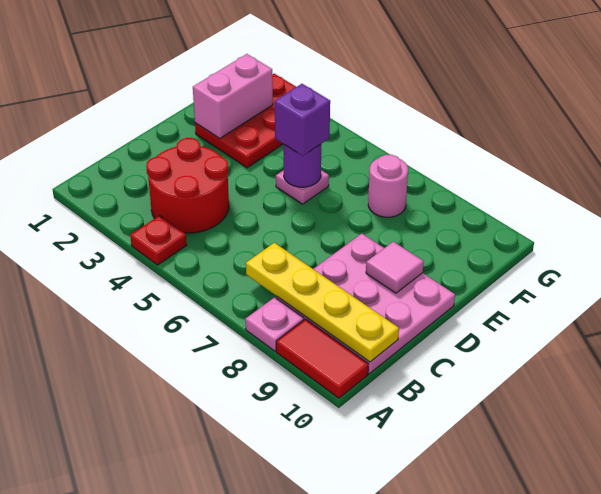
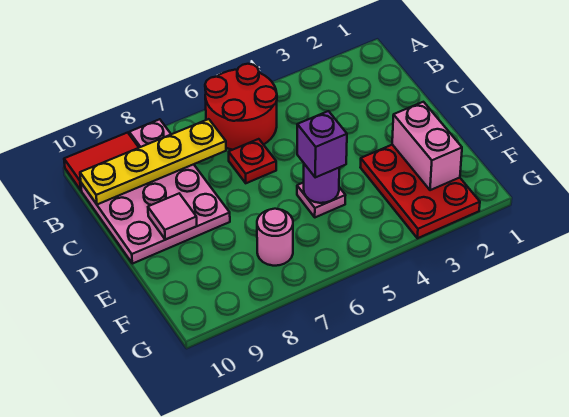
red plate A4 level 1 -> red plate C6 level 1
red round brick B3:C4 level 1 -> red round brick A5:B6 level 1

